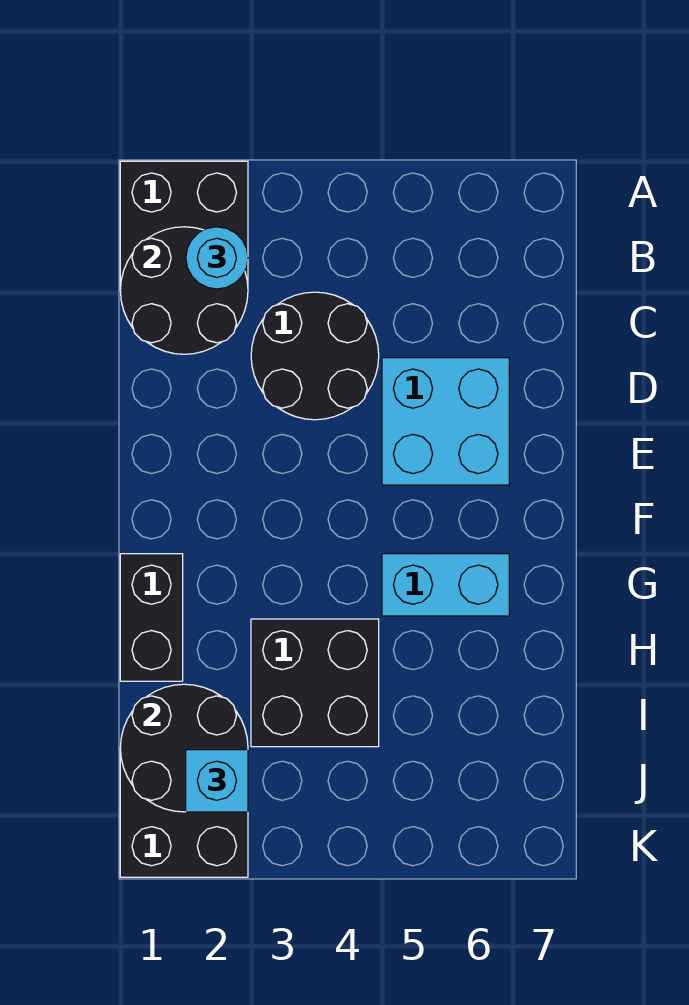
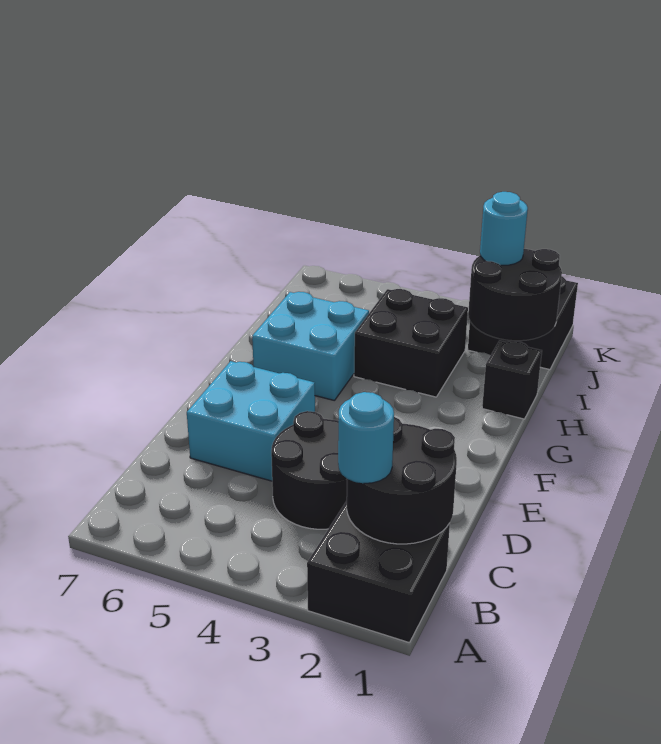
black brick G1:H1 level 1 -> black brick H1 level 1
cyan brick G5:G6 level 1 -> cyan brick G5:H6 level 1
cyan brick J2 level 3 -> cyan round brick J2 level 3

